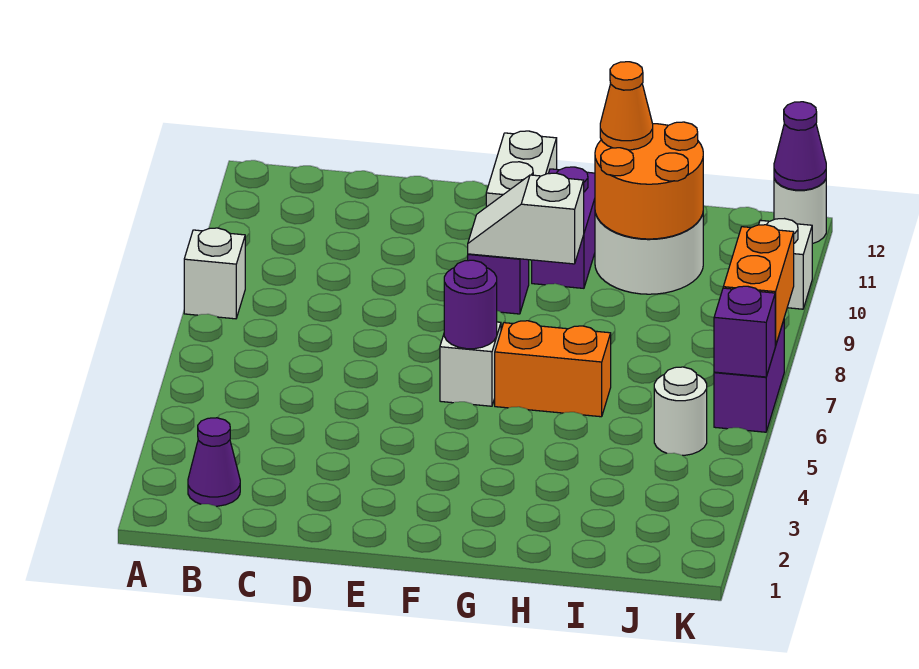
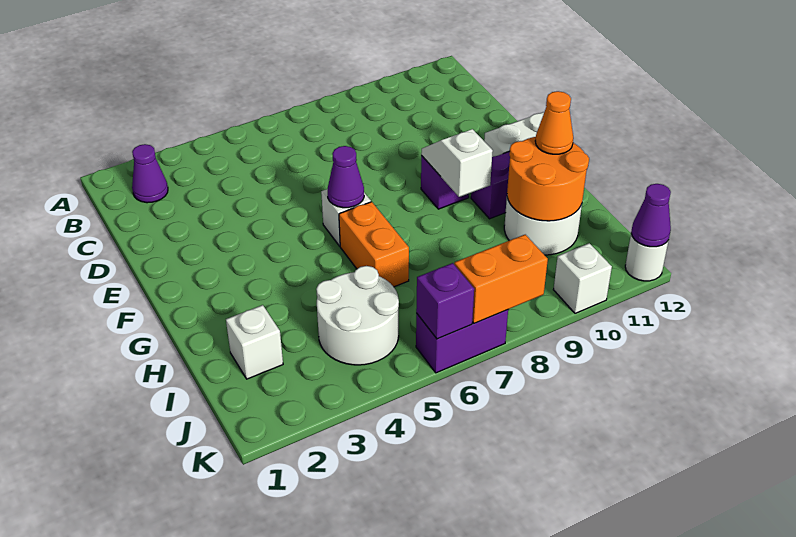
white brick A8 level 1 -> white brick I2 level 1
purple round brick F6 level 2 -> purple cone F6 level 2
white round brick J5 level 1 -> white round brick I4:J5 level 1

